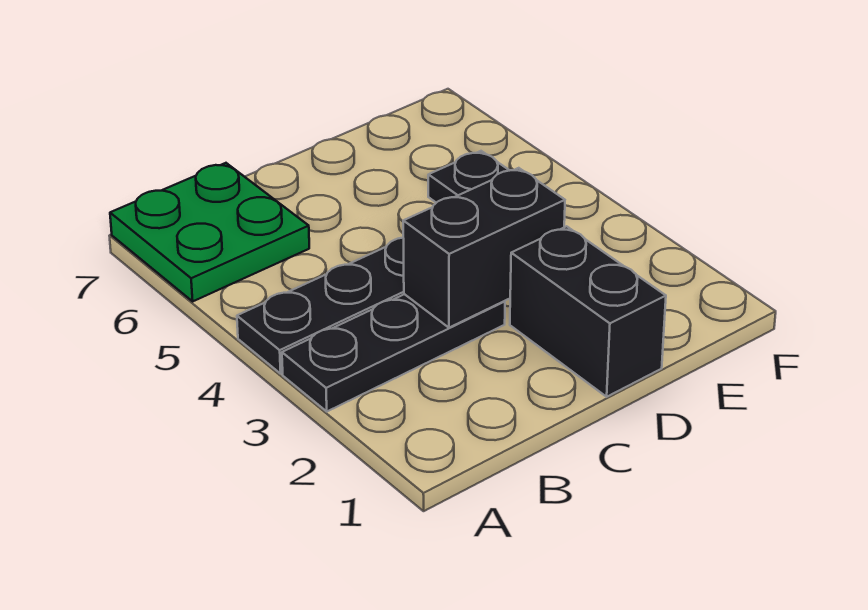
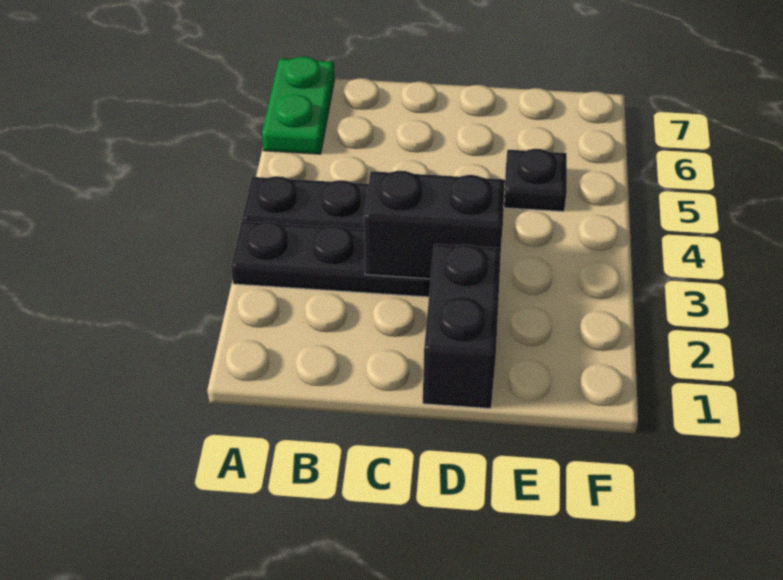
green plate A6:B7 level 1 -> green plate A6:A7 level 1

